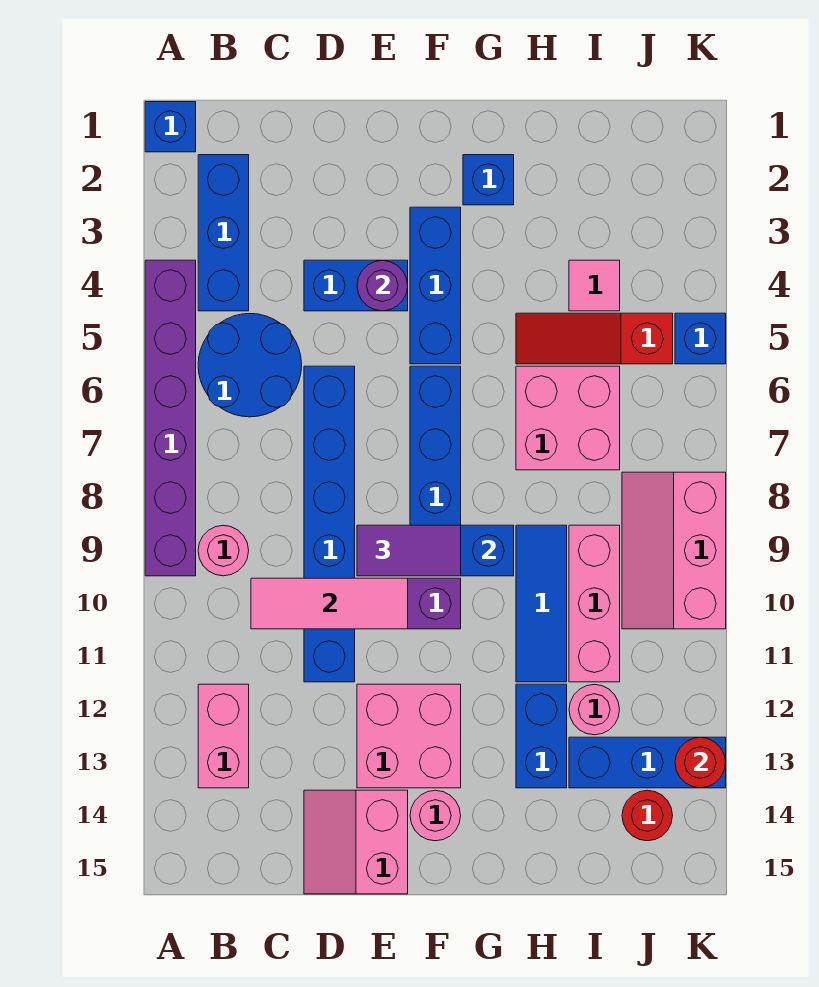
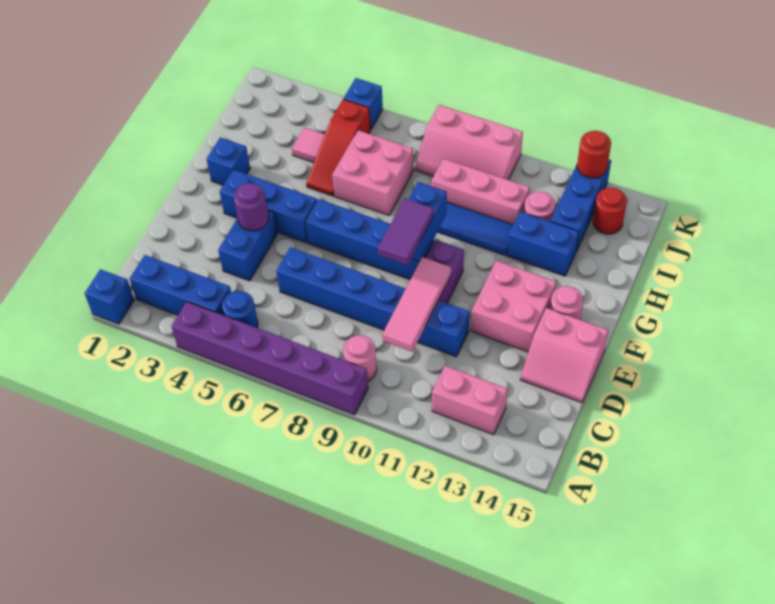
blue round brick B5:C6 level 1 -> blue round brick B5 level 1

